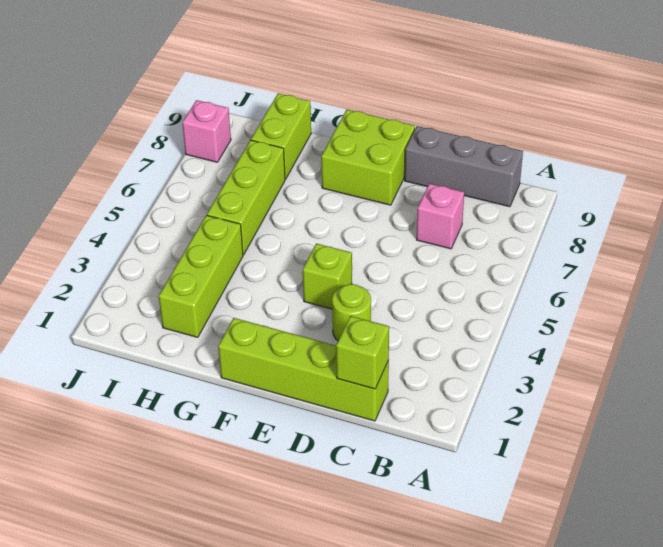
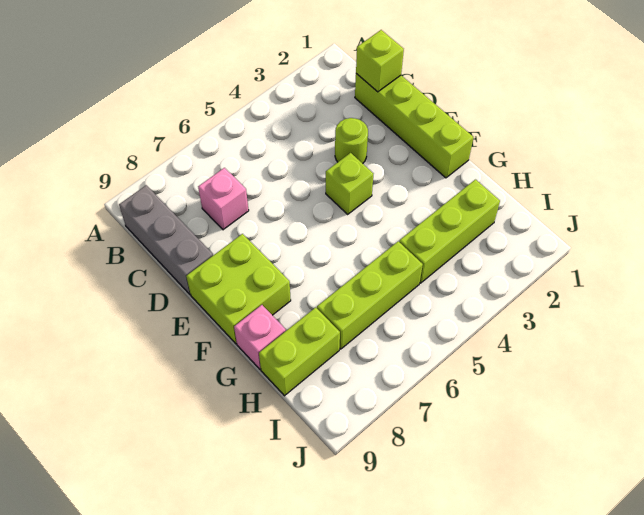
pink brick J8 level 1 -> pink brick G9 level 1

